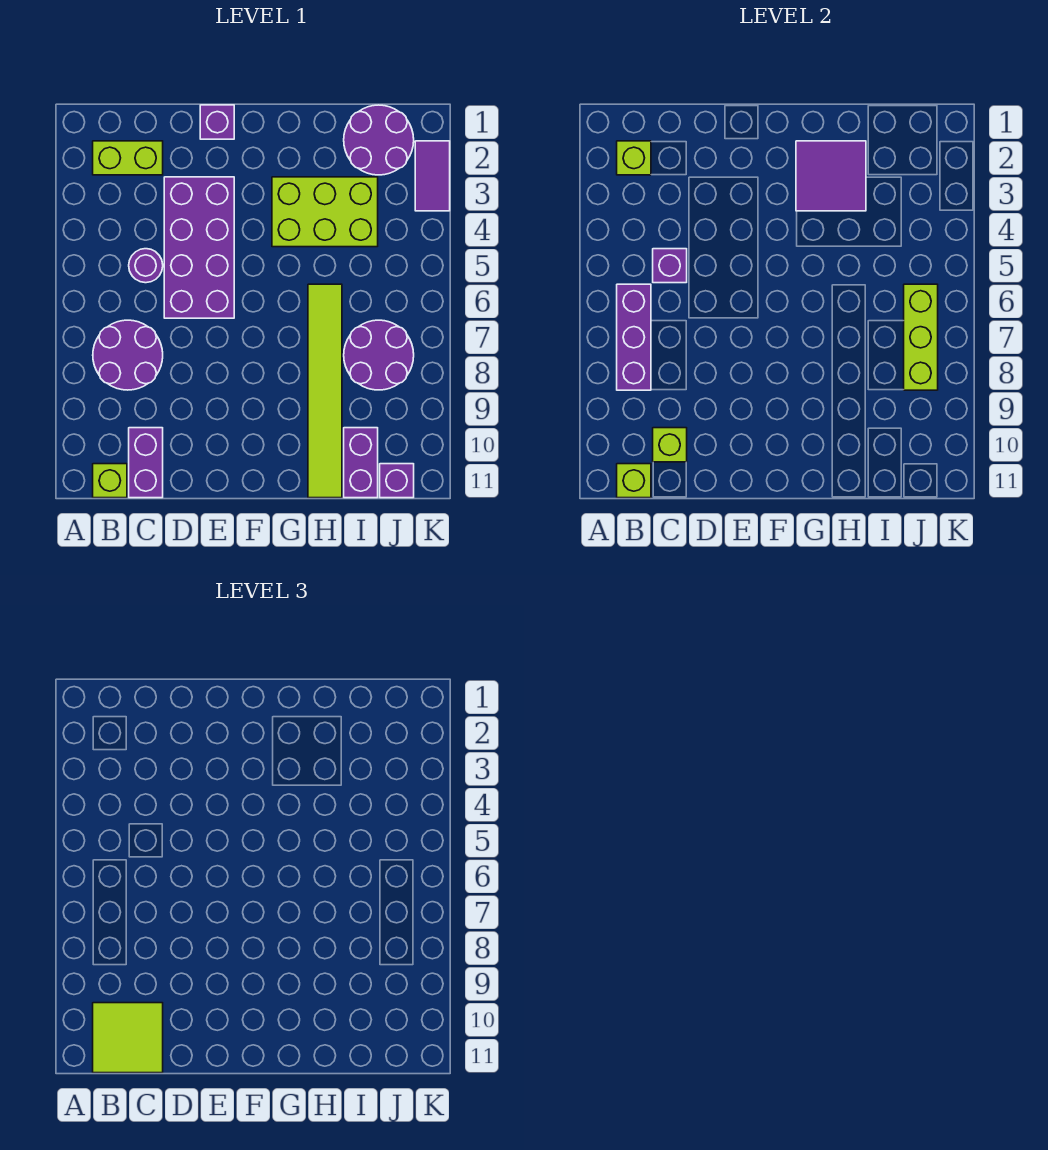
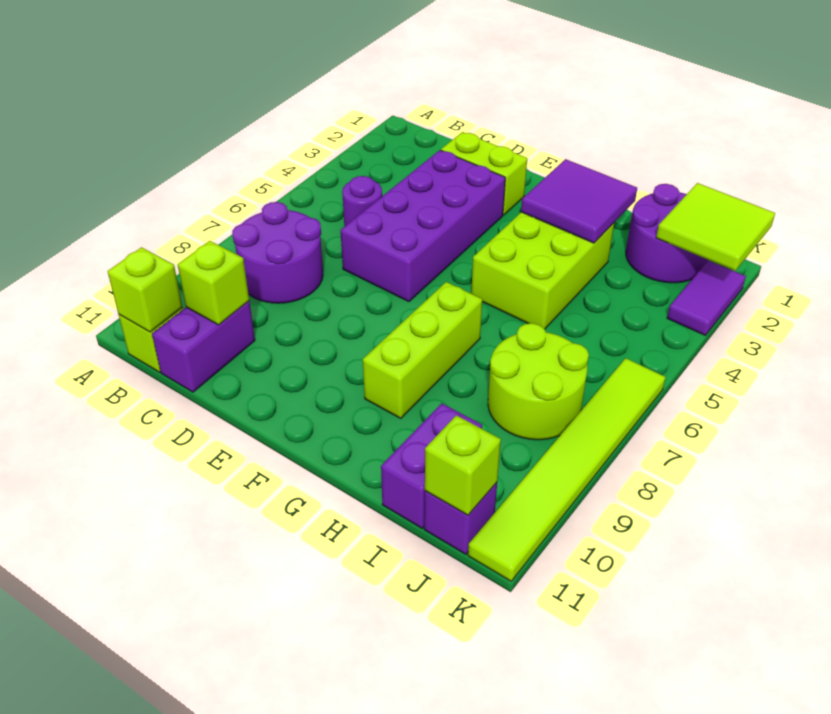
lime brick B2:C2 level 1 -> lime brick D2:E2 level 1
lime brick B2 level 2 -> lime brick J11 level 2
purple brick B6:B8 level 2 -> none
lime tile B10:C11 level 3 -> lime tile J1:K2 level 2
purple brick C5 level 2 -> none
purple brick E1 level 1 -> none
lime brick G3:I4 level 1 -> lime brick G3:H5 level 1
lime tile H6:H11 level 1 -> lime tile K6:K11 level 1
purple round brick I7:J8 level 1 -> lime round brick I7:J8 level 1
lime brick J6:J8 level 2 -> lime brick G7:G9 level 1

